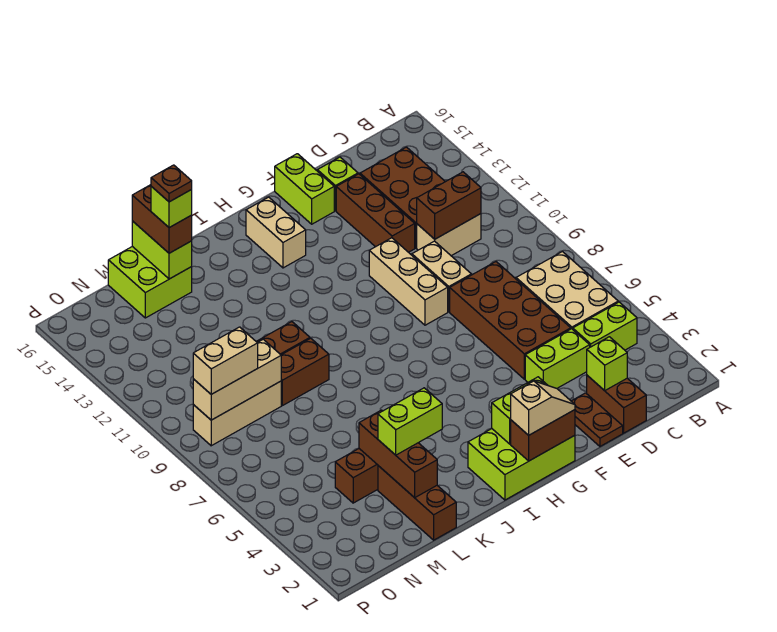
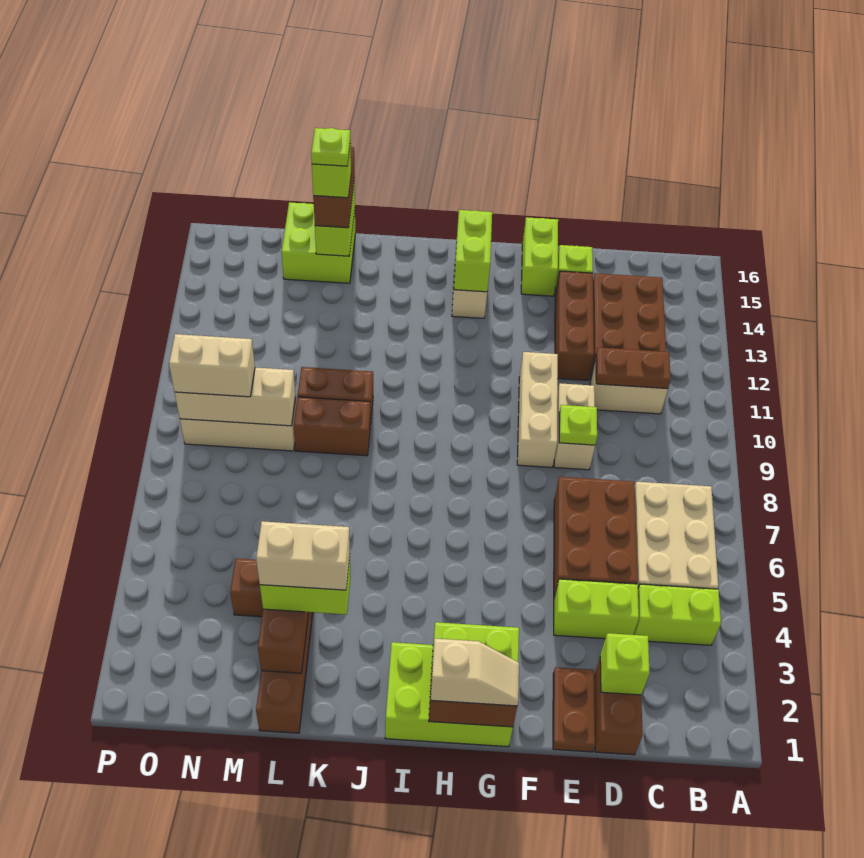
brown brick C11:D11 level 2 -> brown plate C11:D11 level 2
brown brick D5:E8 level 1 -> brown brick D5:E7 level 1
none -> lime plate E9 level 2
none -> lime brick H14:H15 level 2
none -> tan brick K3:L3 level 4
brown plate L15 level 5 -> lime plate L15 level 5

